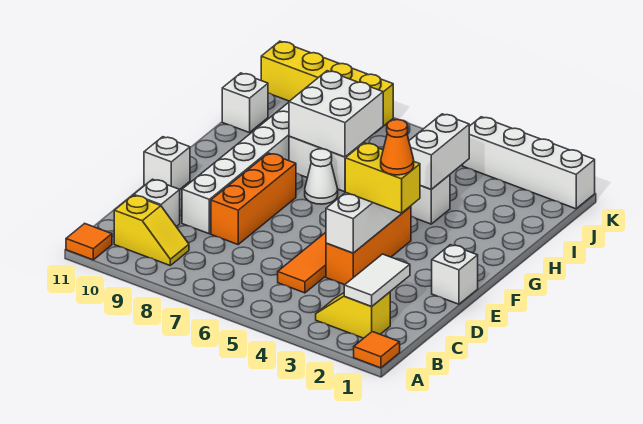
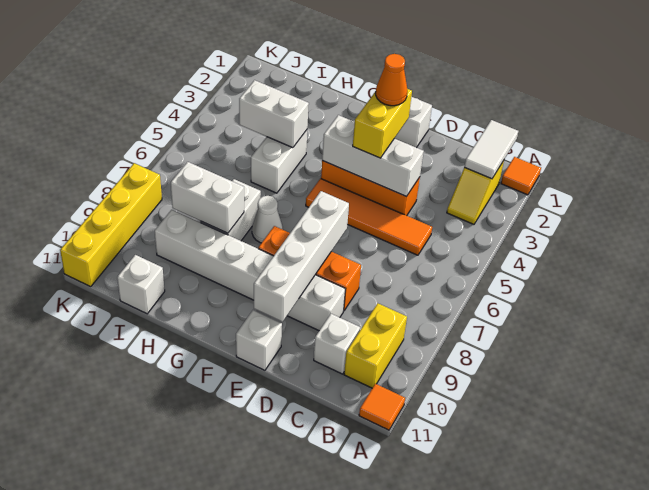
white tile B2:C2 level 2 -> white tile B1:B2 level 2
yellow slope B9:B10 level 1 top 10 -> yellow brick B9:B10 level 1
white brick H7:I8 level 2 -> white brick H8:I8 level 2
white brick K1:K4 level 1 -> white brick E7:E10 level 2

